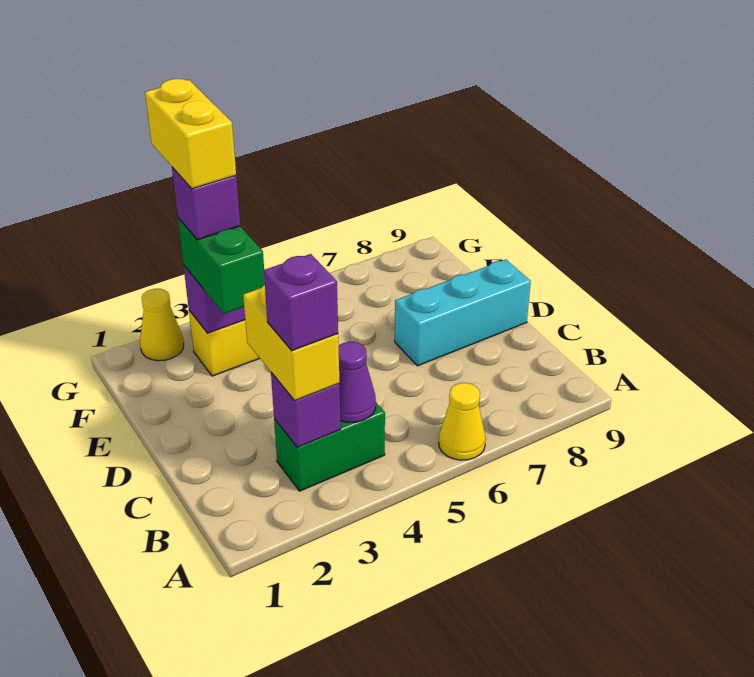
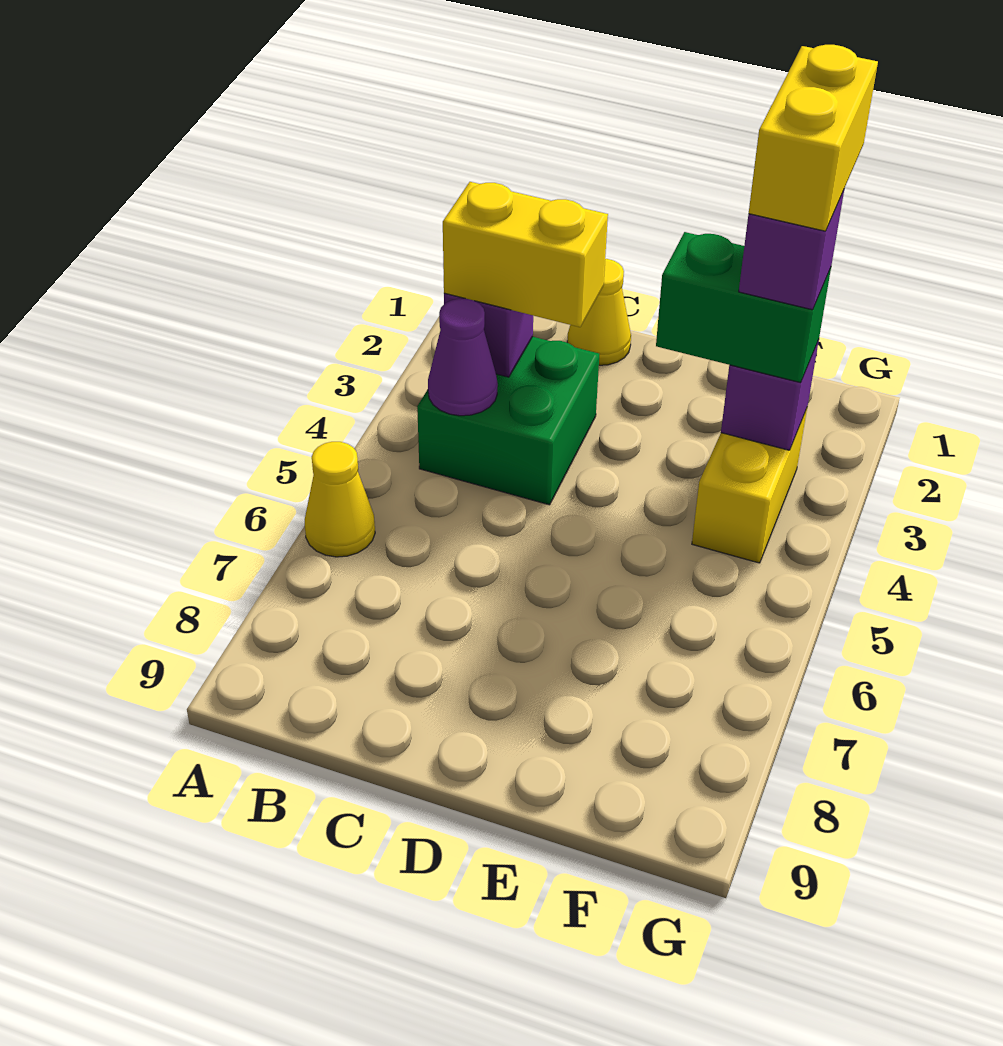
green brick B3:B4 level 1 -> green brick B3:C4 level 1
purple brick B3 level 4 -> none
cyan brick D7:D9 level 1 -> none
yellow brick F3:G3 level 5 -> yellow brick F2:F3 level 5
yellow cone G2 level 1 -> yellow cone C1 level 1

